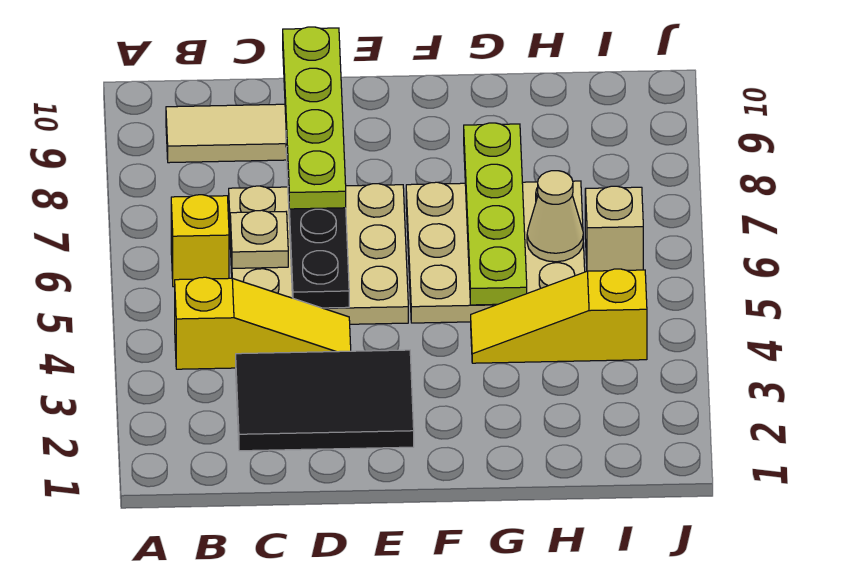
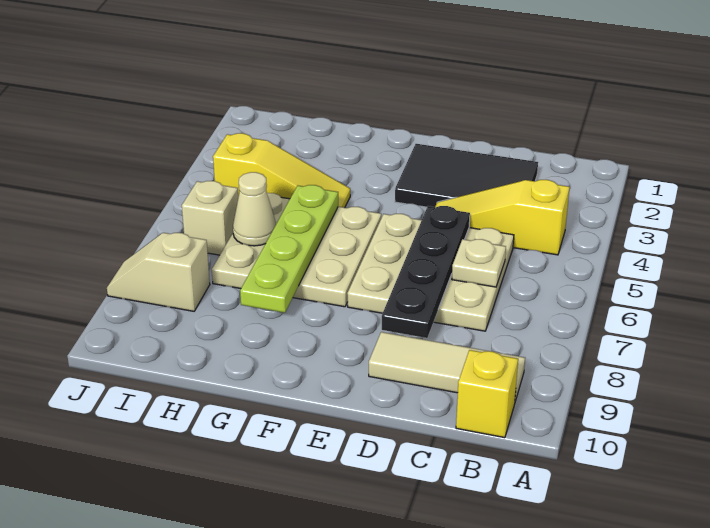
yellow brick B6 level 1 -> yellow brick B10 level 1
lime plate D7:D10 level 3 -> none
none -> tan slope I8:J8 level 1 top I

